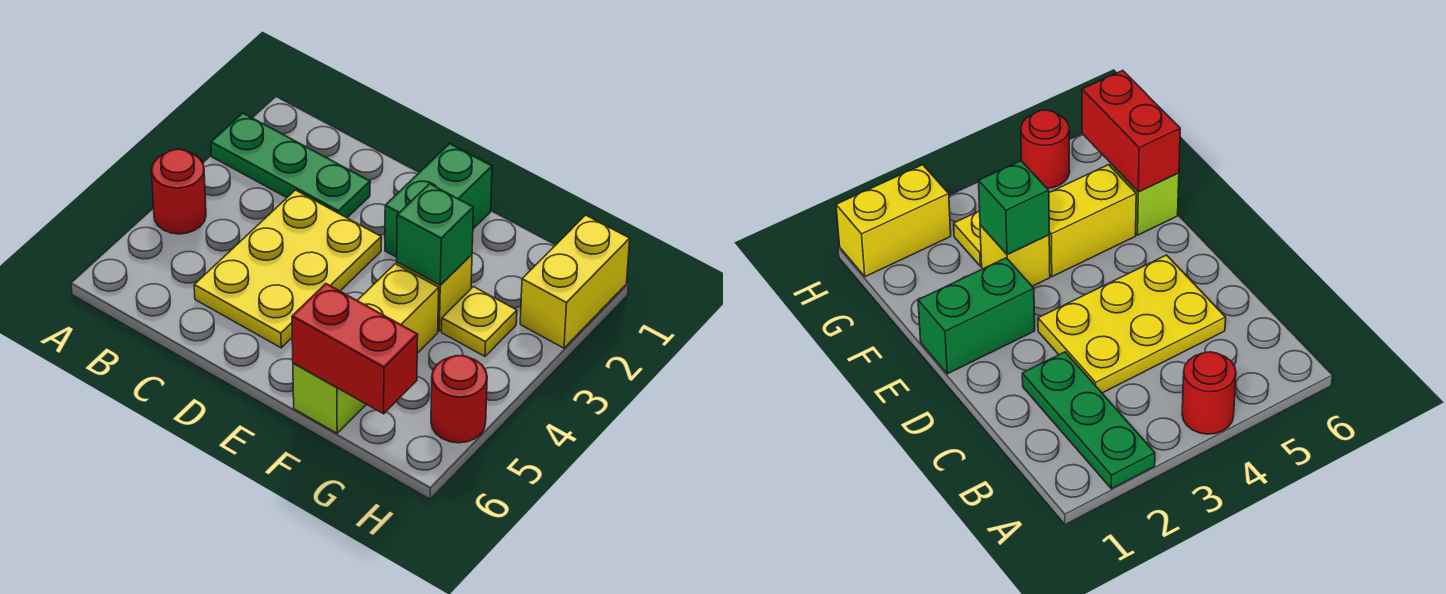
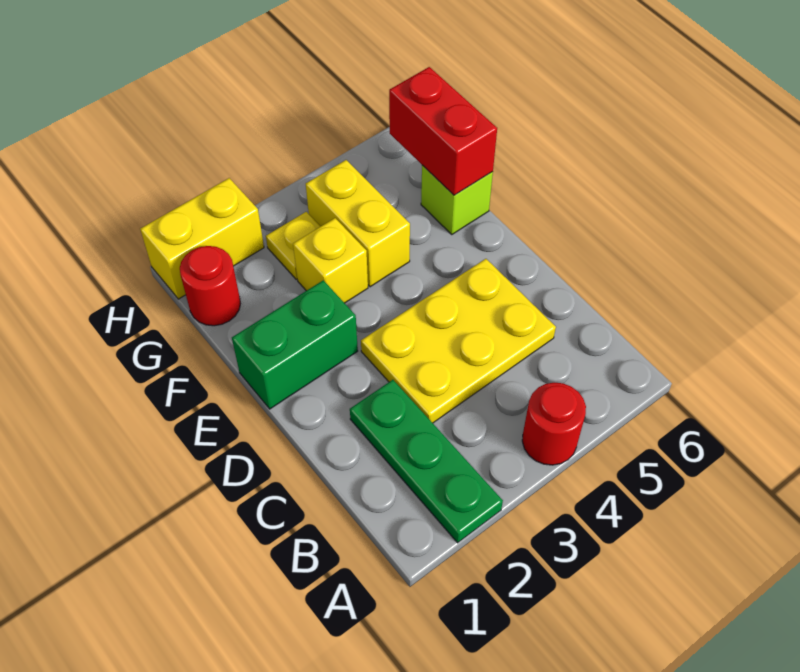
green brick F3 level 2 -> none
yellow brick F4:F5 level 1 -> yellow brick F4:G4 level 1
red round brick H5 level 1 -> red round brick G1 level 1

